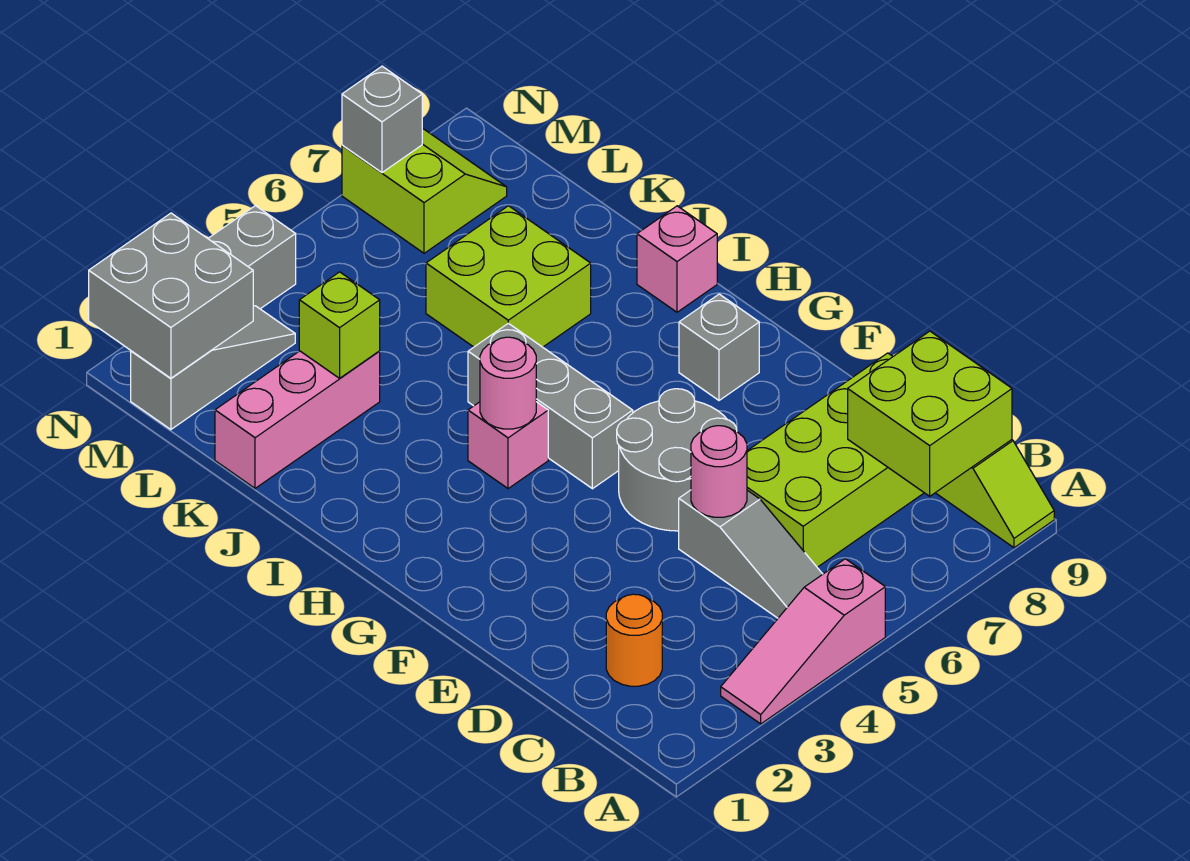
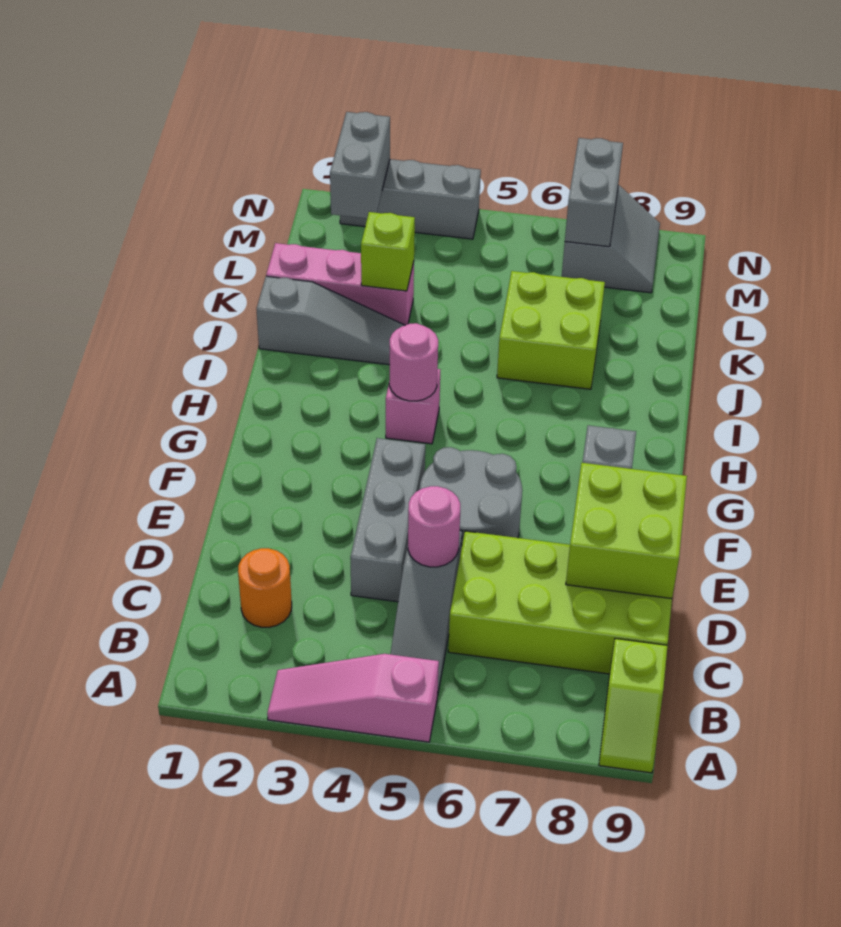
lime brick B8:C9 level 2 -> lime brick D8:E9 level 2
grey brick G5:I5 level 1 -> grey brick D4:F4 level 1
pink brick I9 level 1 -> none
grey slope M1:M3 level 1 top 1 -> grey slope J1:J3 level 1 top 1
grey brick M1:N2 level 2 -> grey brick M2:N2 level 2
lime slope M7:N8 level 1 top 7 -> grey slope M7:N8 level 1 top 7
grey brick N7 level 2 -> grey brick M7:N7 level 2

